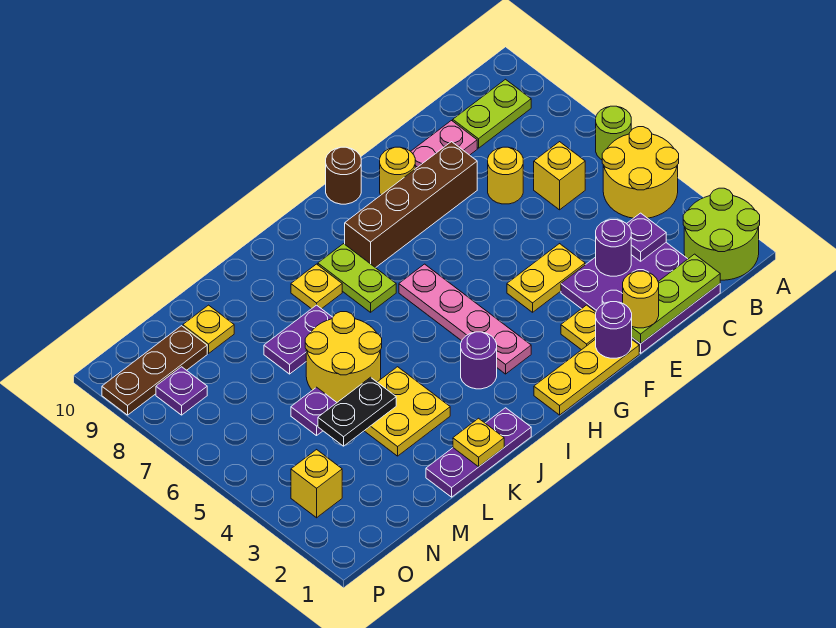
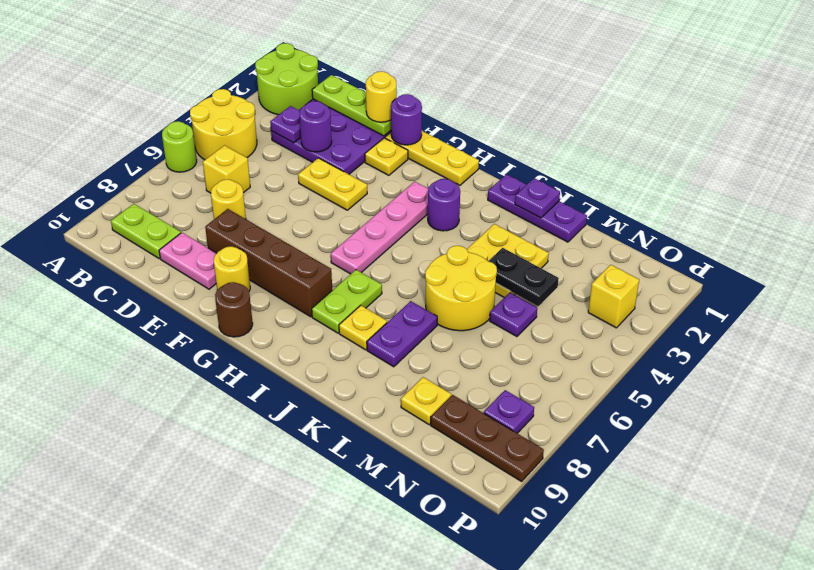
yellow plate K1 level 2 -> purple plate K1 level 2
purple plate K7:L7 level 1 -> purple plate K7:K8 level 1

